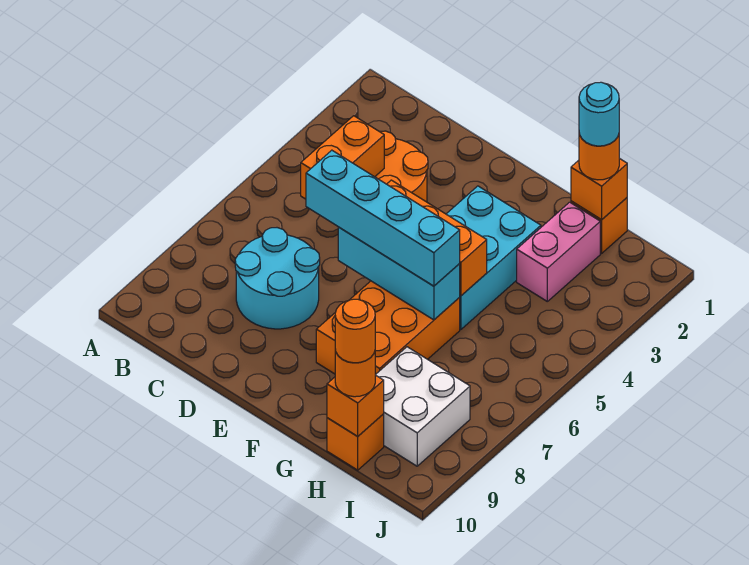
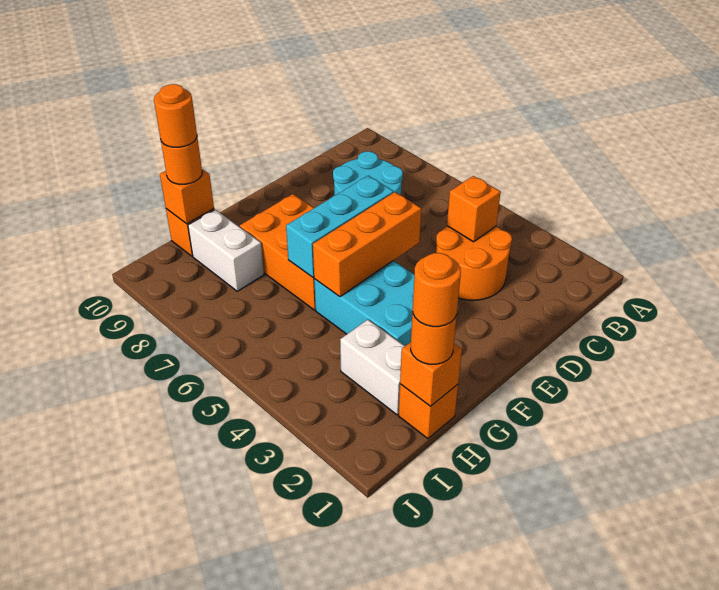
orange brick C4:C5 level 2 -> orange brick C4 level 2
cyan brick D6:G6 level 3 -> none
cyan round brick H1 level 4 -> orange round brick H1 level 4
pink brick H2:H3 level 1 -> white brick H2:H3 level 1
white brick H8:I9 level 1 -> white brick H8:H9 level 1

